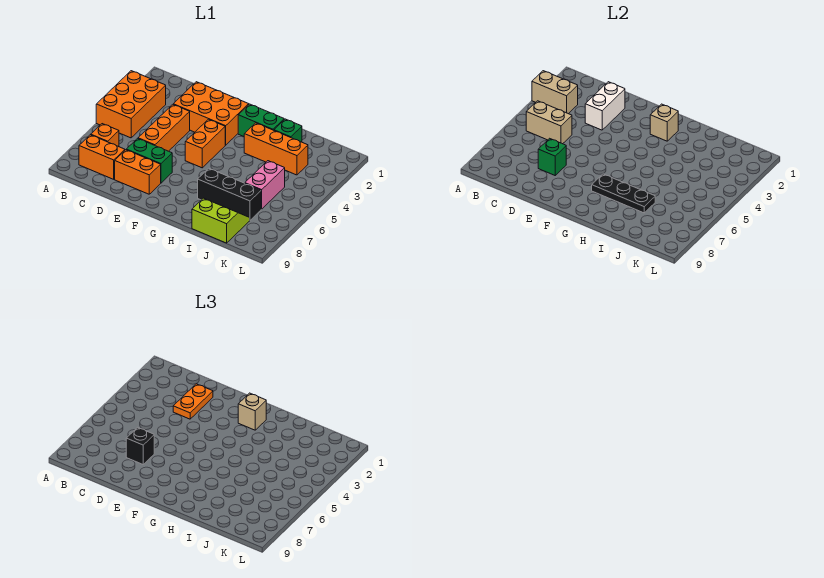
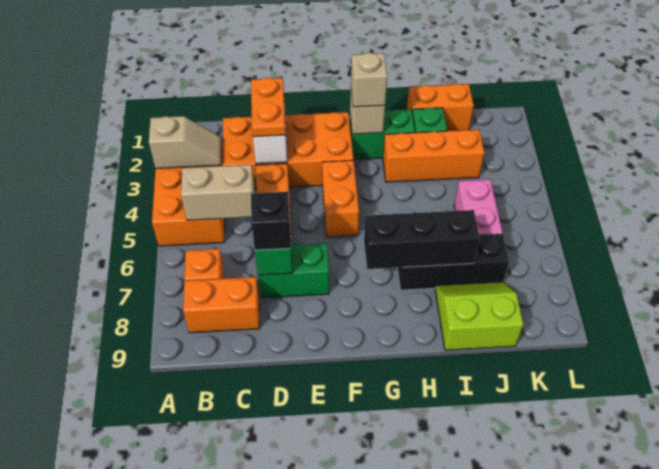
tan brick A3:B3 level 2 -> tan slope A3:B3 level 2 top A
orange brick D2:F3 level 1 -> orange brick C2:F3 level 1
orange brick D8:E8 level 1 -> orange brick I1:J1 level 1
black plate G7:I7 level 2 -> black brick G7:I7 level 2

